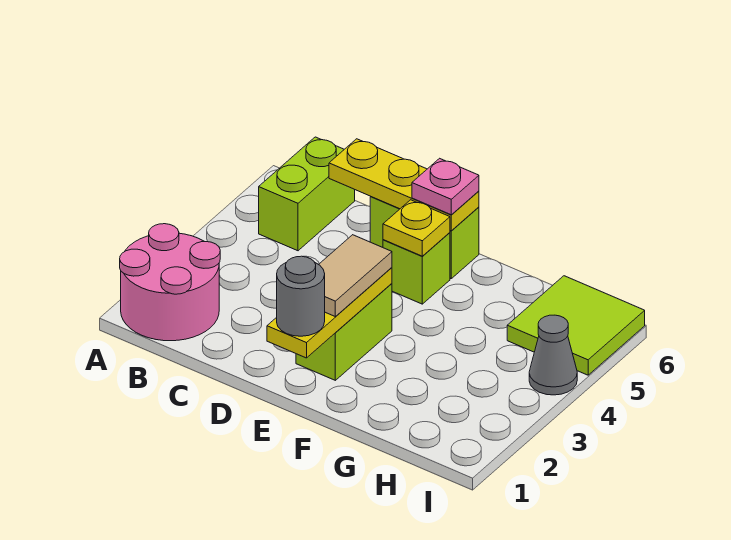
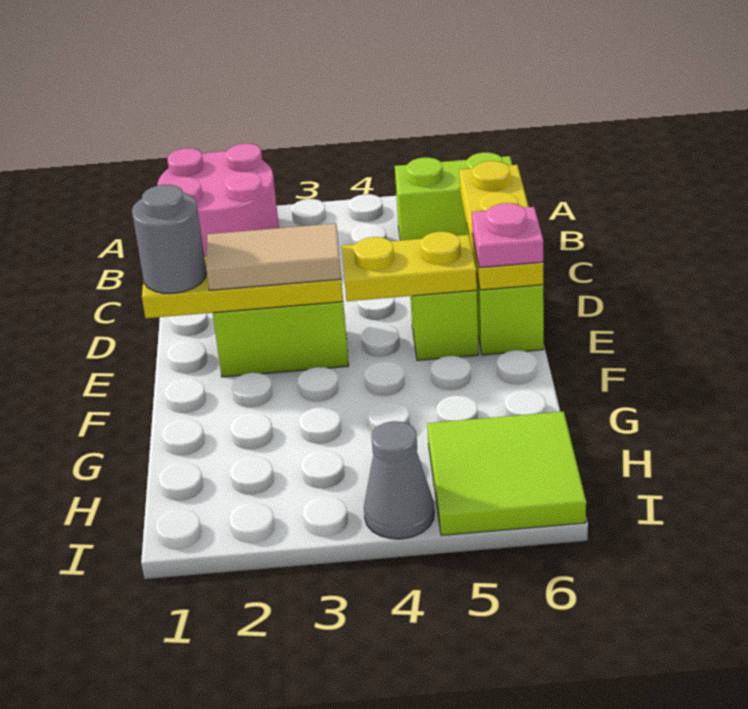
yellow plate E5 level 2 -> yellow plate E4:E5 level 2

